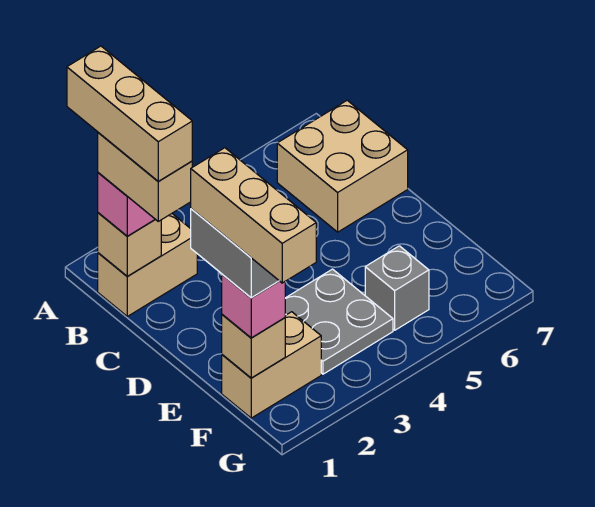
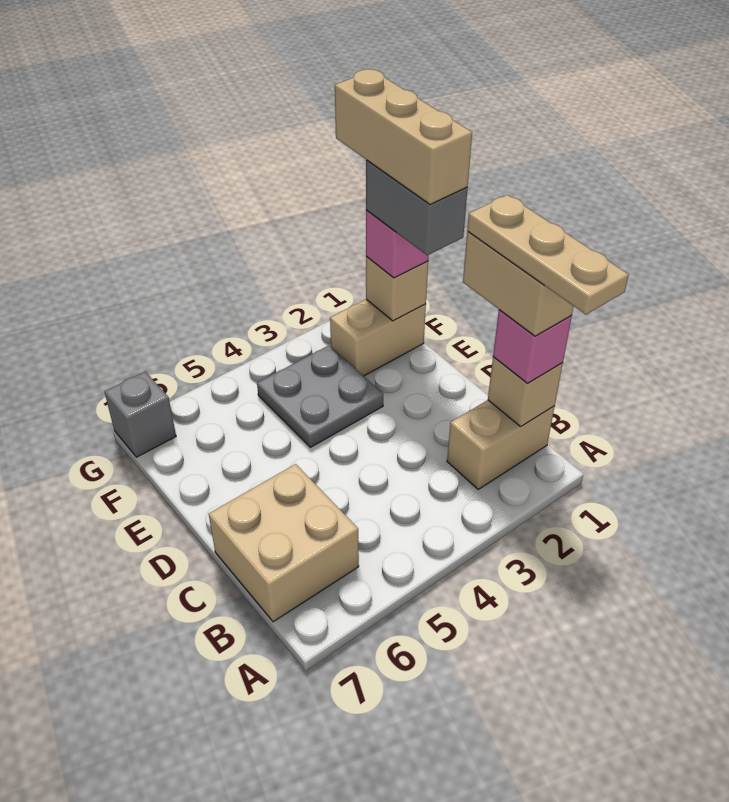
tan brick A1:C1 level 5 -> tan plate A1:C1 level 5
grey brick F5 level 1 -> grey brick G7 level 1

